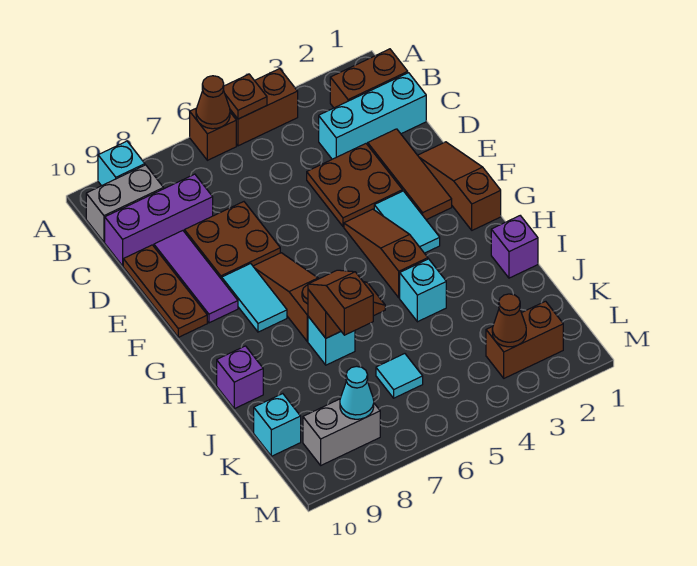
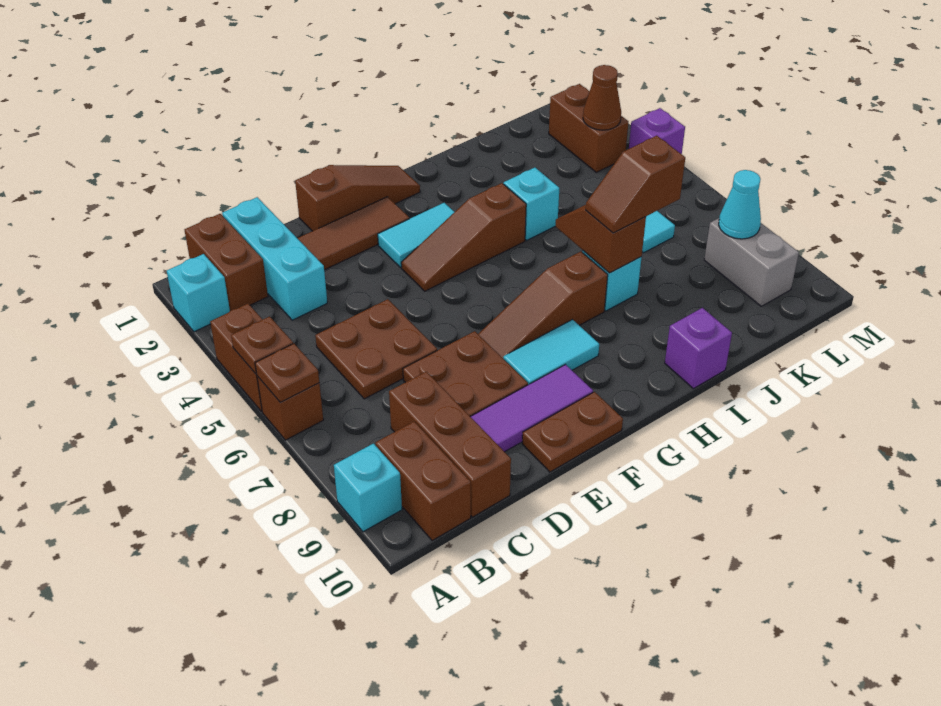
brown cone A6 level 2 -> brown plate A6 level 2
grey brick B9:B10 level 1 -> brown brick B9:B10 level 1
purple brick C8:C10 level 1 -> brown brick C8:C10 level 1
brown plate D3:E4 level 1 -> brown plate C5:D6 level 1
brown plate D10:F10 level 1 -> brown plate E10:F10 level 1
brown slope E1:G1 level 1 top G -> brown slope E1:G1 level 1 top E
purple brick I1 level 1 -> purple brick M4 level 1
cyan brick K10 level 1 -> cyan brick A2 level 1

